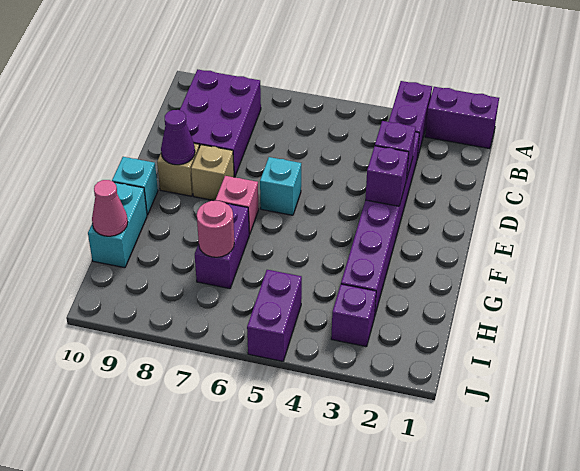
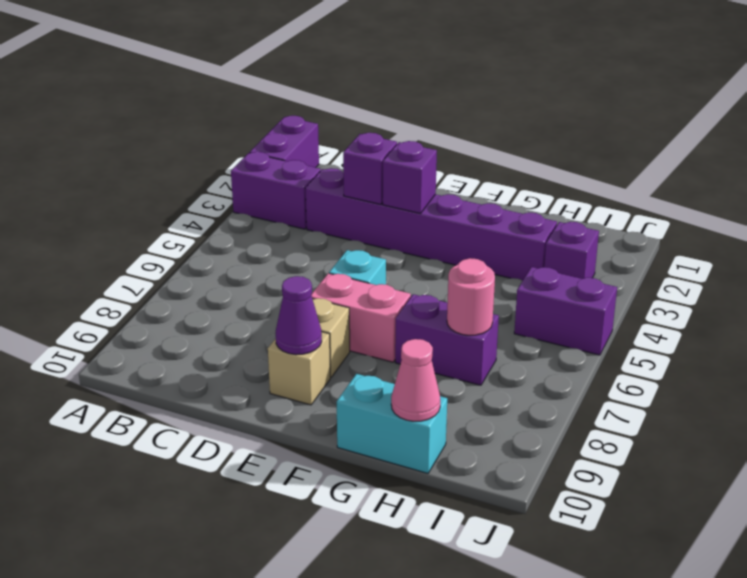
purple brick B8:D9 level 1 -> none
pink brick F7 level 1 -> pink brick E7:F7 level 1
cyan brick F10 level 1 -> none

